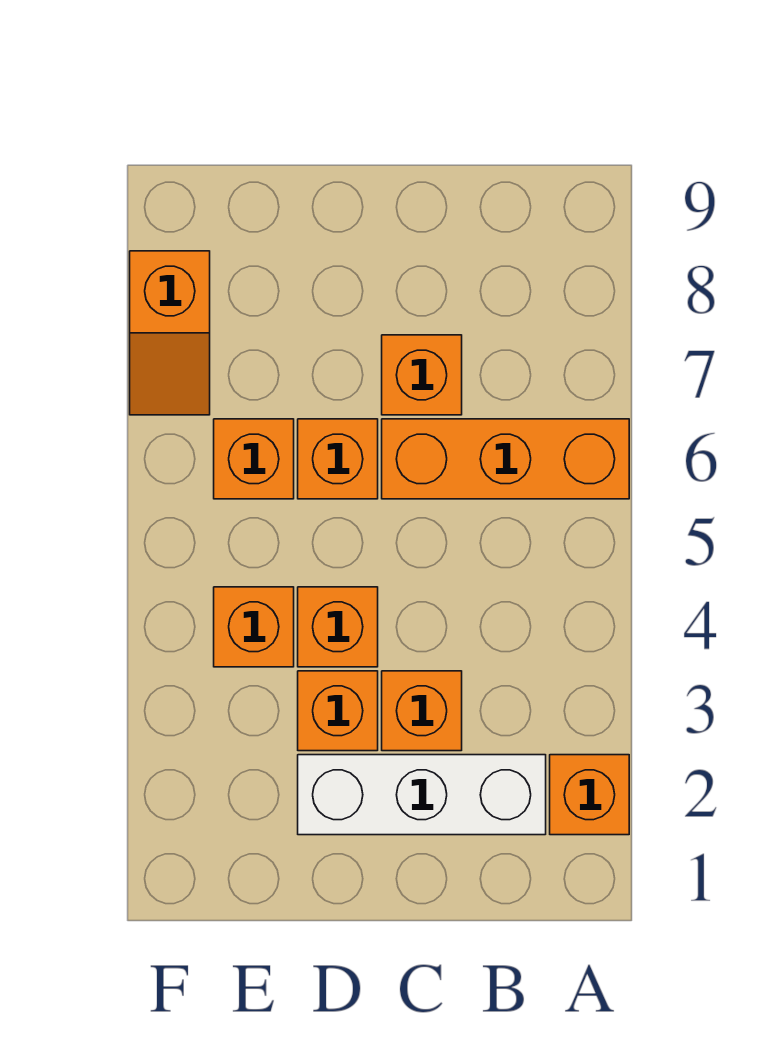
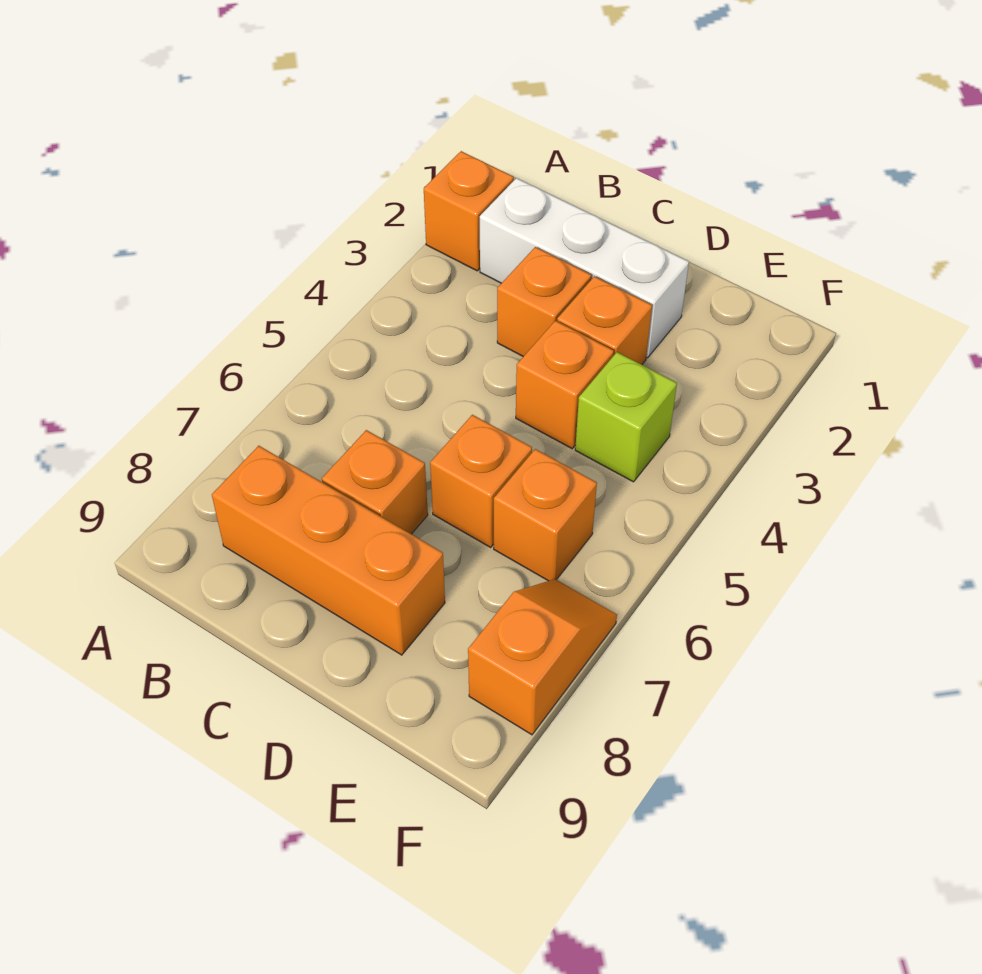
orange brick A6:C6 level 1 -> orange brick B8:D8 level 1
orange brick E4 level 1 -> lime brick E4 level 1

